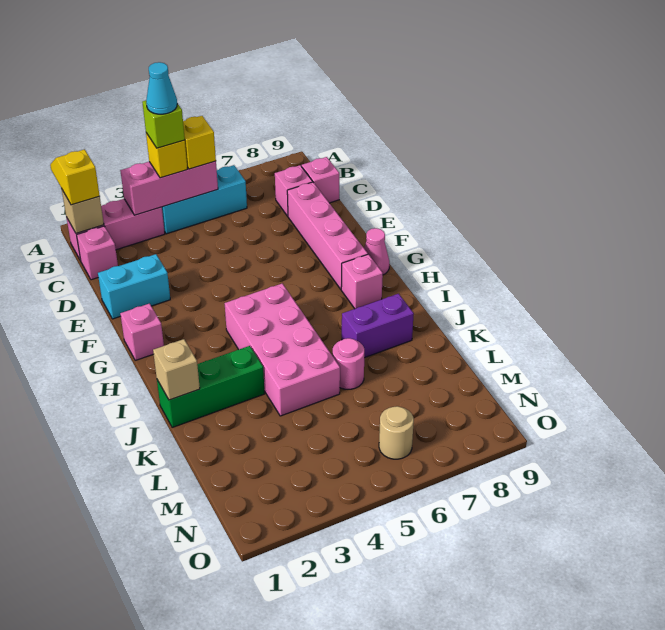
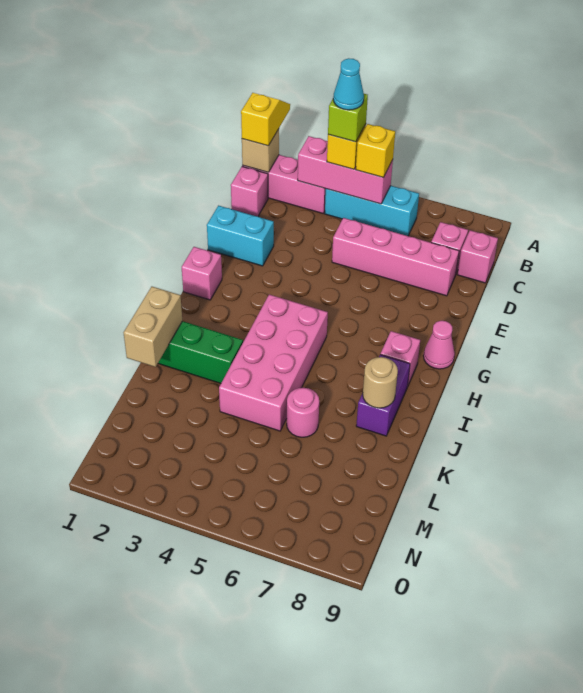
pink brick D8:G8 level 1 -> pink brick D5:D8 level 1
tan brick J1 level 2 -> tan brick J1:K1 level 2
purple brick J7:J8 level 1 -> purple brick I8:J8 level 1
tan round brick N6 level 1 -> tan round brick J8 level 2

